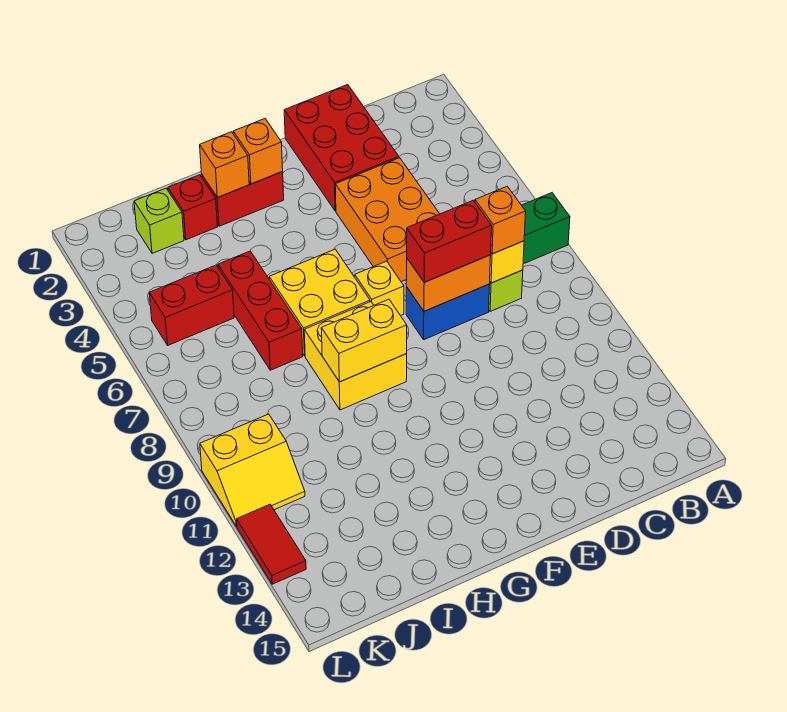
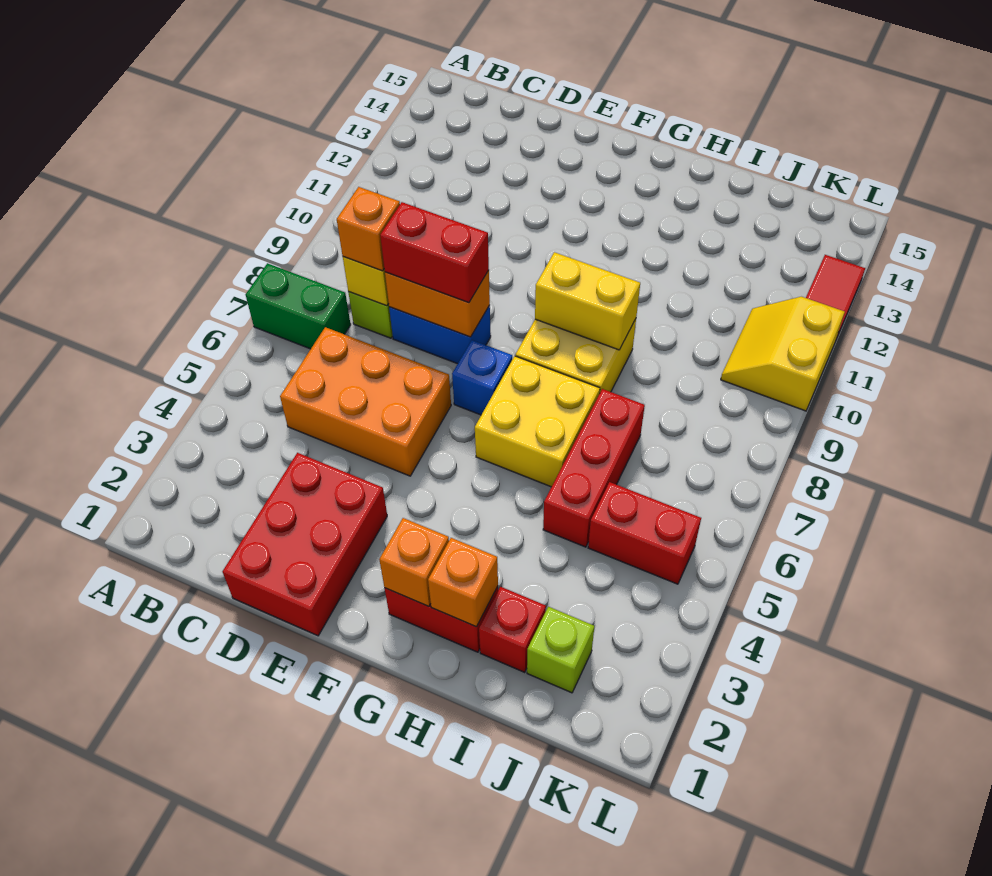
orange brick D4:E6 level 1 -> orange brick C5:E6 level 1
yellow brick F7 level 1 -> blue brick F7 level 1
yellow slope K10:L11 level 1 top 10 -> yellow slope K10:L11 level 1 top L

